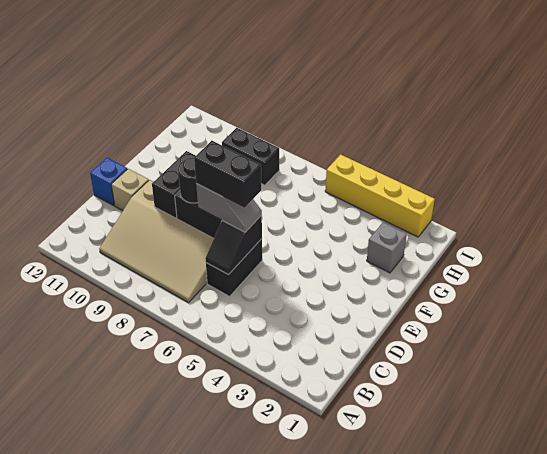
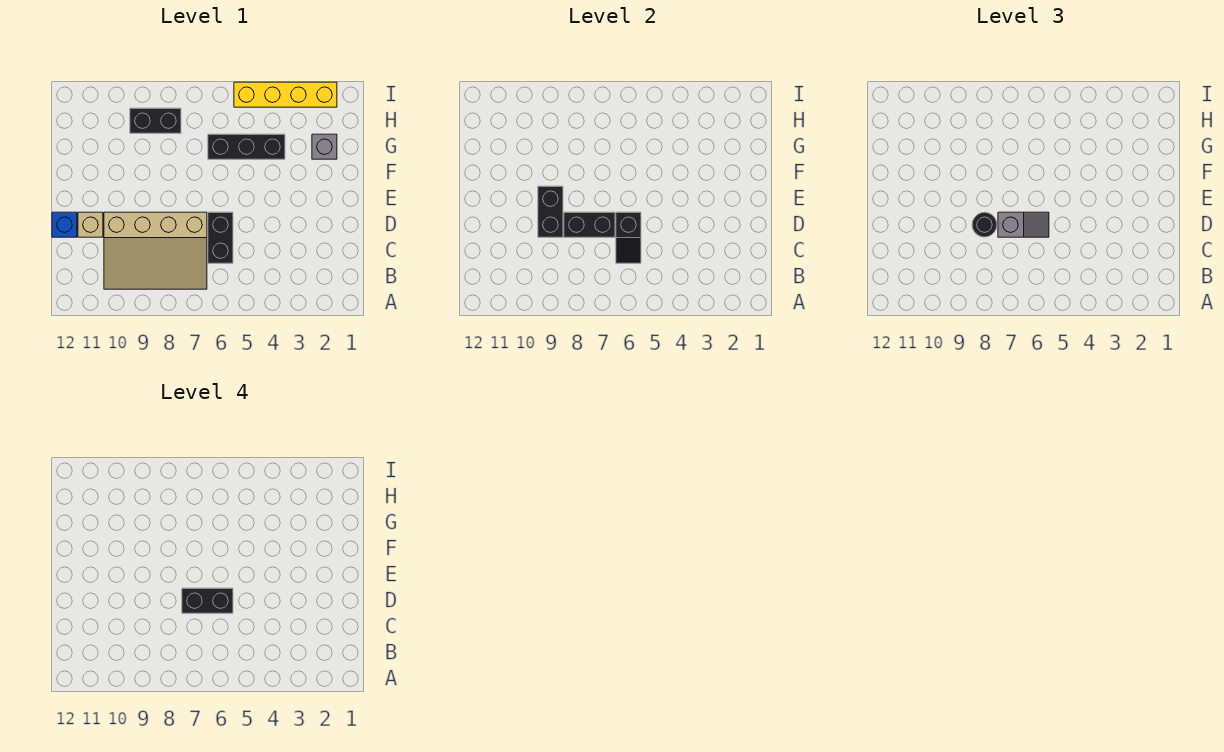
none -> black brick G4:G6 level 1

